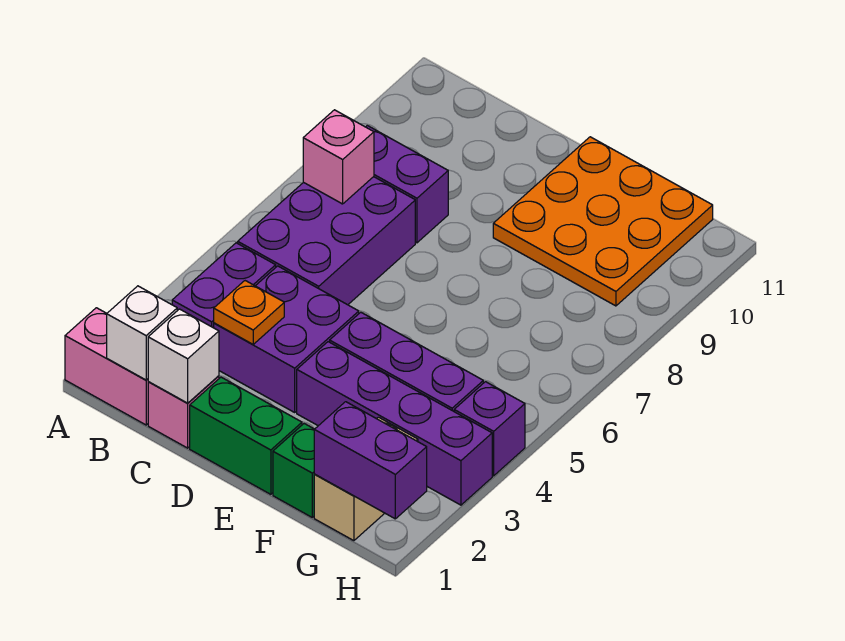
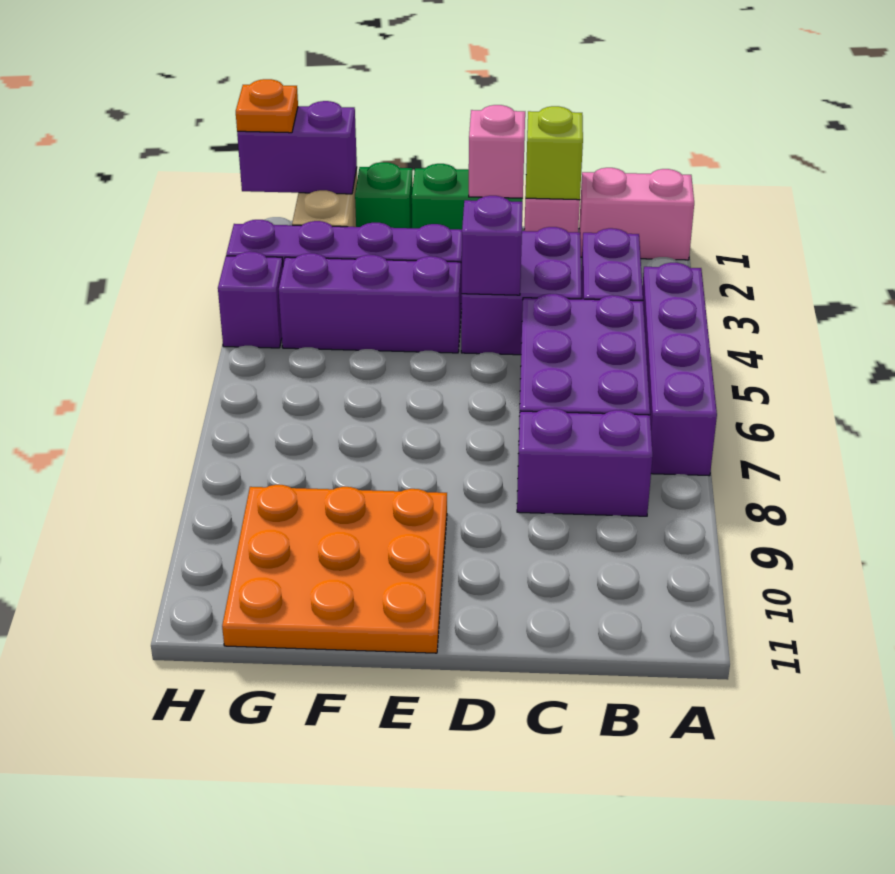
none -> purple brick A4:A7 level 1
white brick B1 level 2 -> none
pink brick B7 level 2 -> pink brick D1 level 2
white brick C1 level 2 -> lime brick C1 level 2
orange plate C3 level 2 -> orange plate H1 level 3
none -> purple brick D4 level 2

